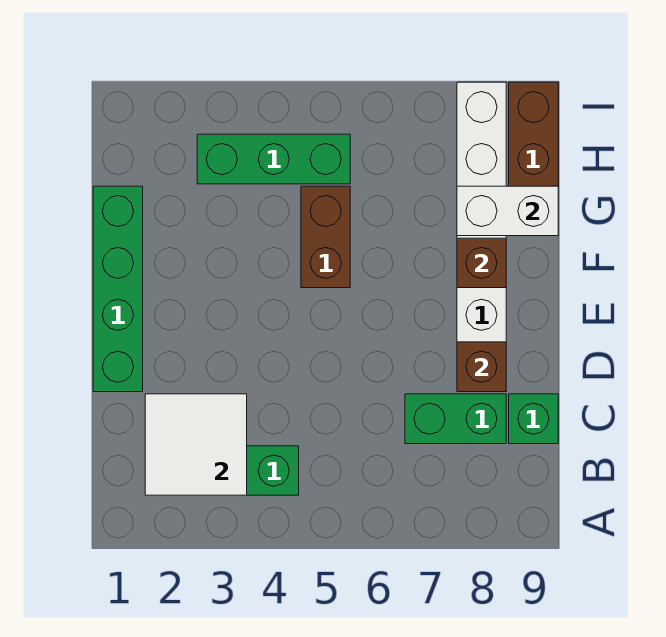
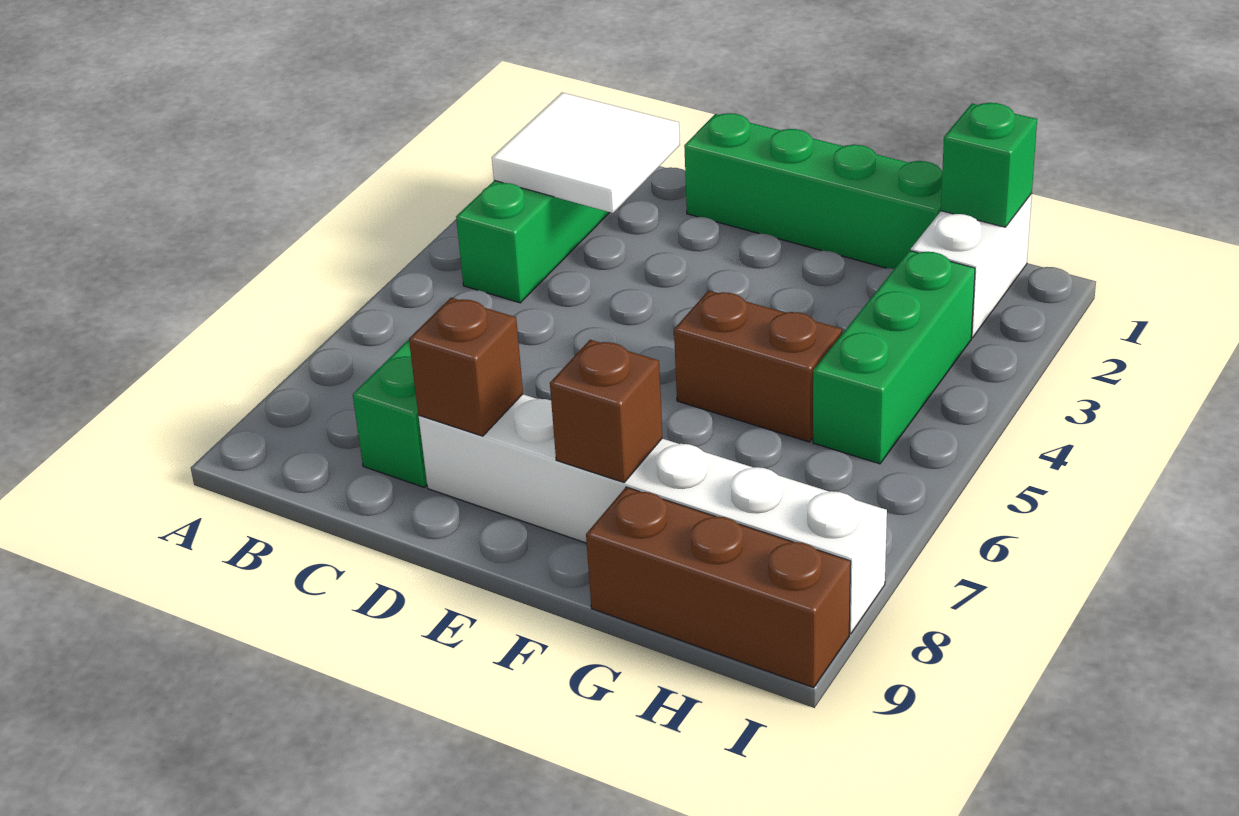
green brick C9 level 1 -> green brick H1 level 2
white brick G8:G9 level 2 -> white brick H1:H2 level 1

